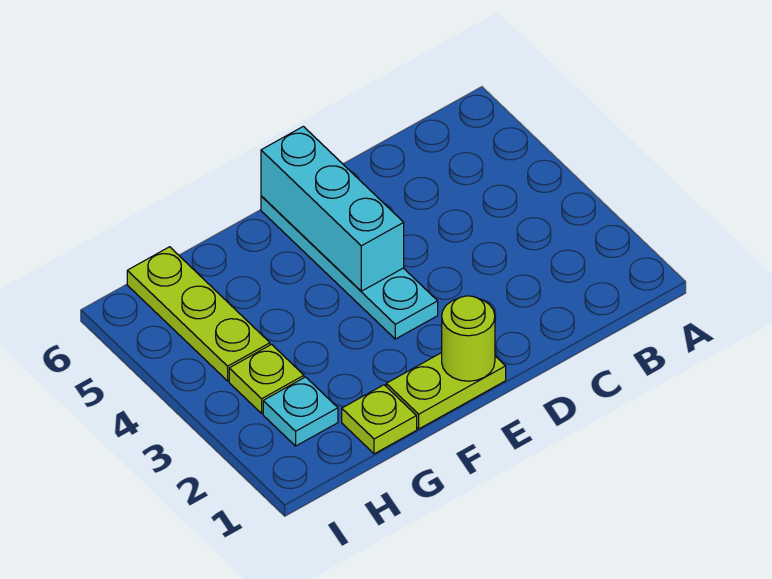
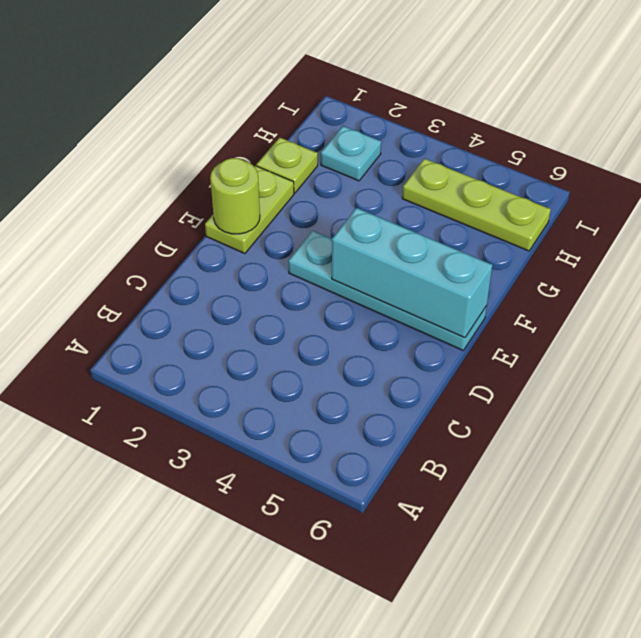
lime plate H3 level 1 -> none

